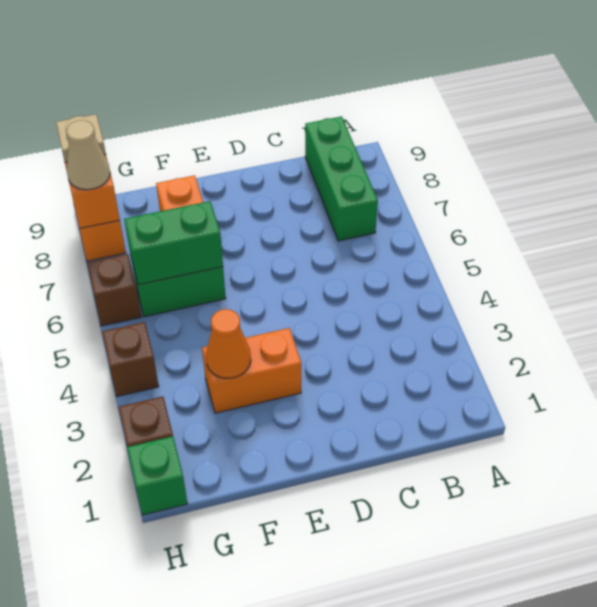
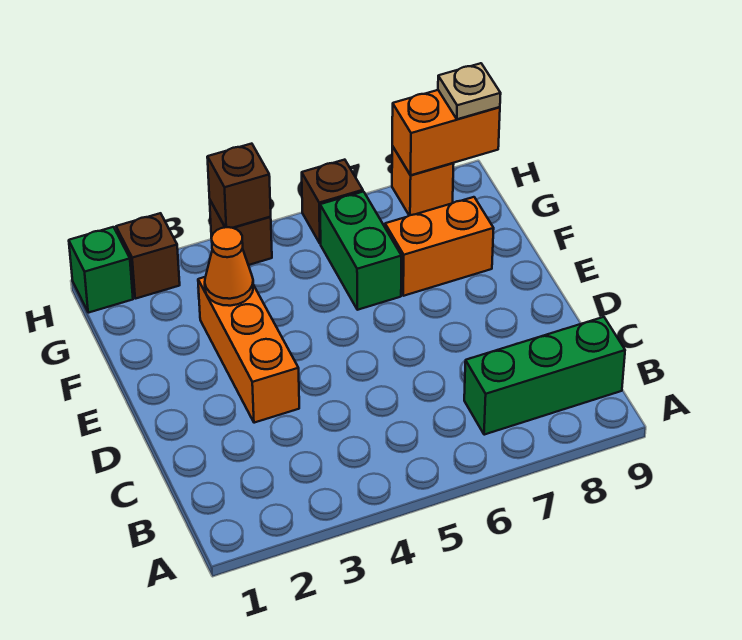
orange brick E3:F3 level 1 -> orange brick D3:F3 level 1
green brick F6:G6 level 2 -> none
none -> brown brick H4 level 2
tan cone H8 level 3 -> none

